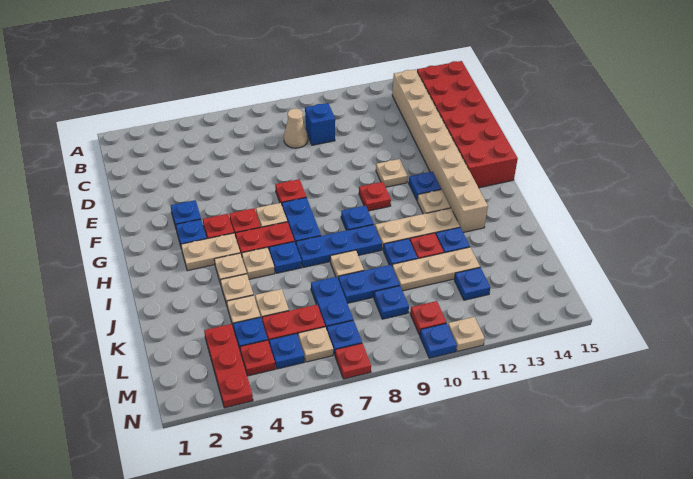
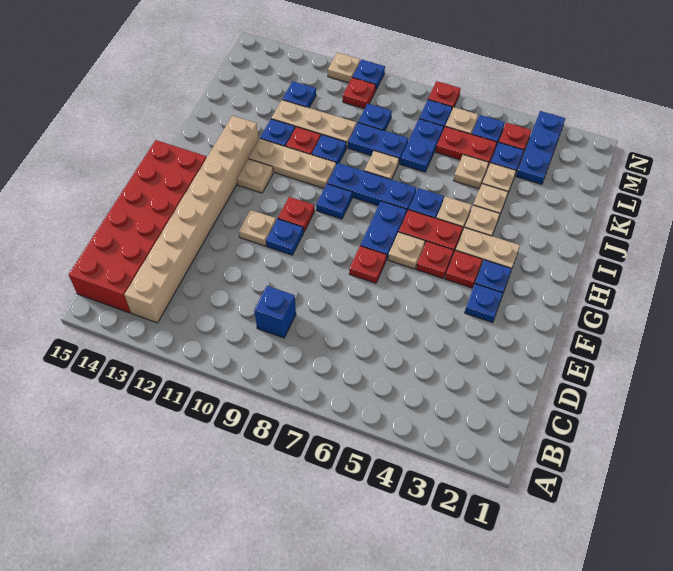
tan cone C8 level 1 -> none
blue plate G12 level 1 -> blue plate F10 level 1
red plate L3:N3 level 1 -> blue plate L3:N3 level 1

